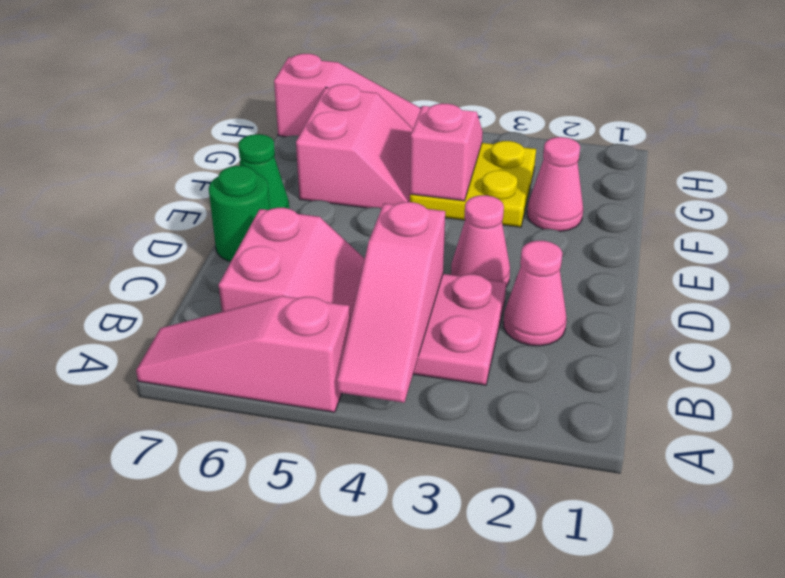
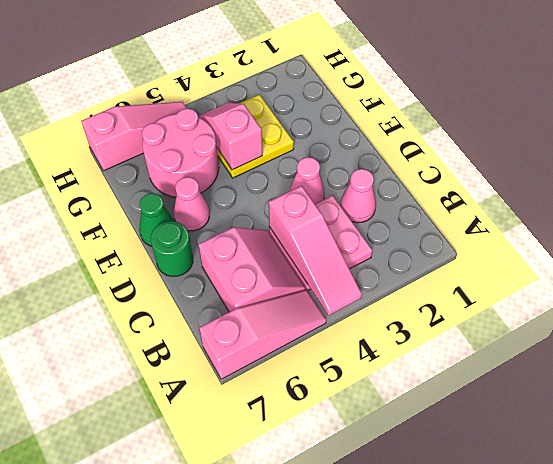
pink slope A5:A7 level 1 top 5 -> pink slope A5:A7 level 1 top 7
pink cone F2 level 1 -> pink cone E6 level 1
pink slope F5:G6 level 1 top 6 -> pink round brick F5:G6 level 1

